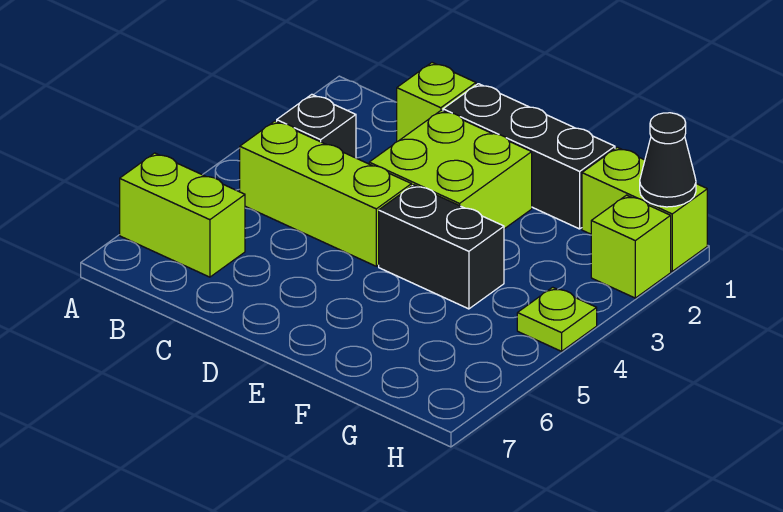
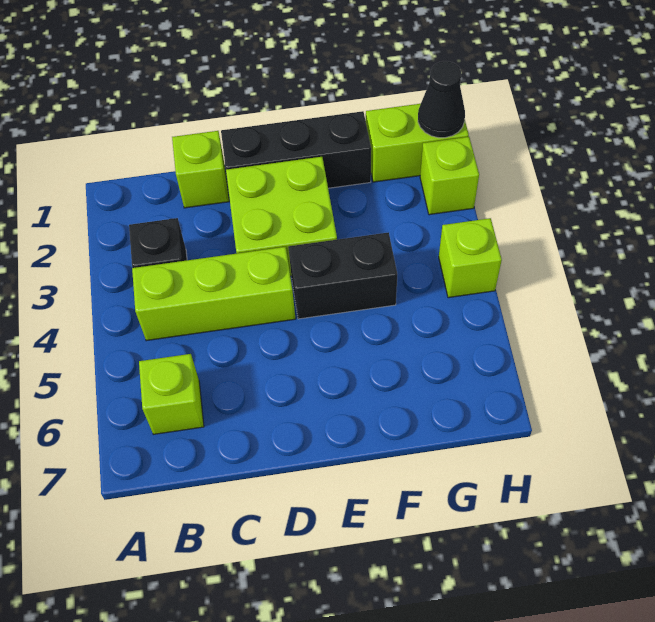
lime brick A6:B6 level 1 -> lime brick B6 level 1
lime plate H4 level 1 -> lime brick H4 level 1

